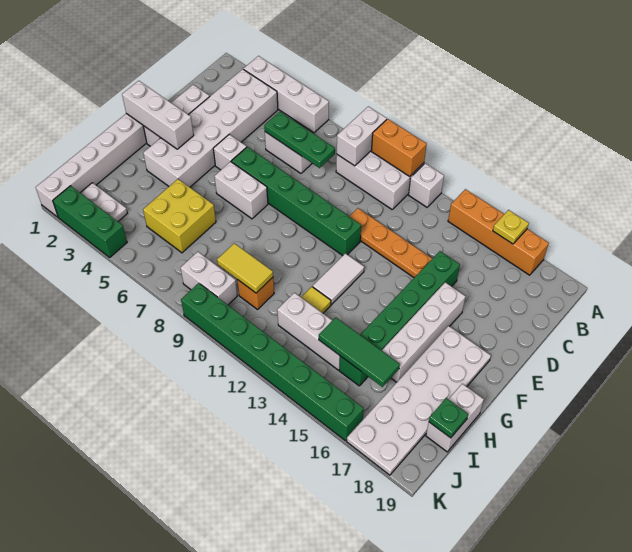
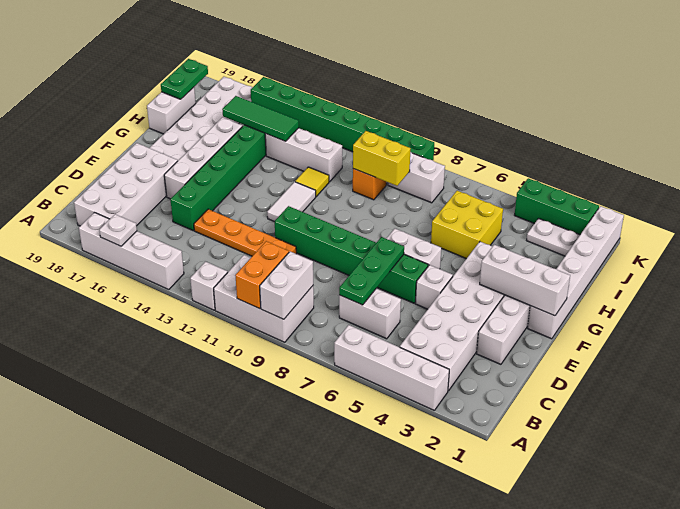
orange brick A10:A11 level 2 -> orange brick A10:B10 level 2
orange brick A14:A17 level 1 -> white brick A14:A17 level 1
yellow plate A16 level 2 -> white plate A16 level 2
none -> white brick B17:E18 level 1
green plate C6:C8 level 2 -> green plate C7:E7 level 2
yellow tile I9:I10 level 2 -> yellow brick I9:I10 level 2
green plate I19 level 2 -> green plate I19:J19 level 2

